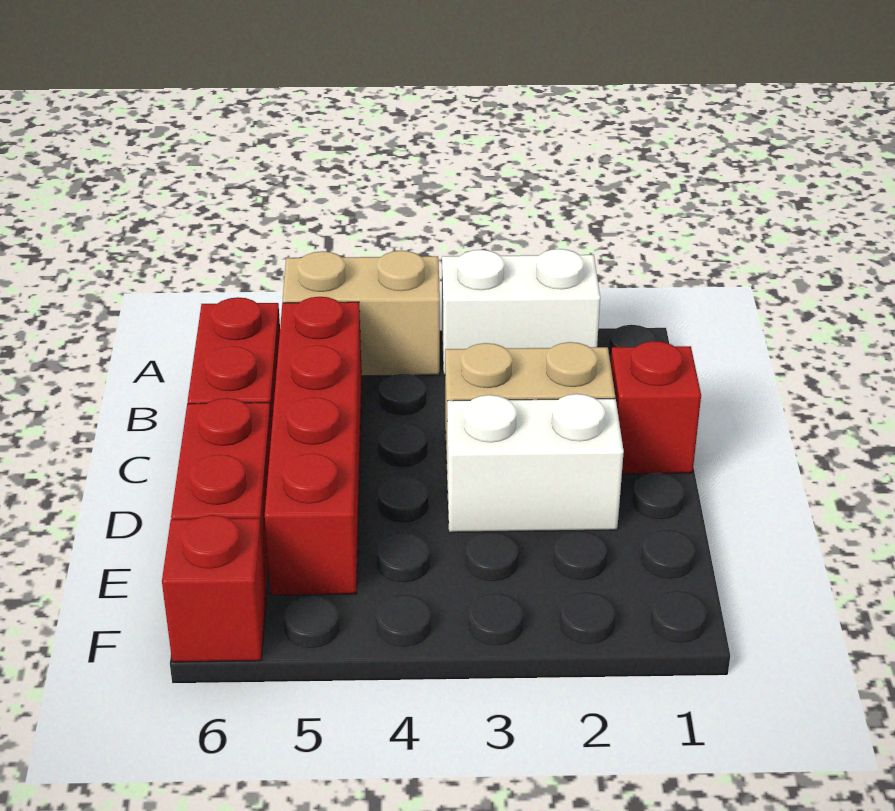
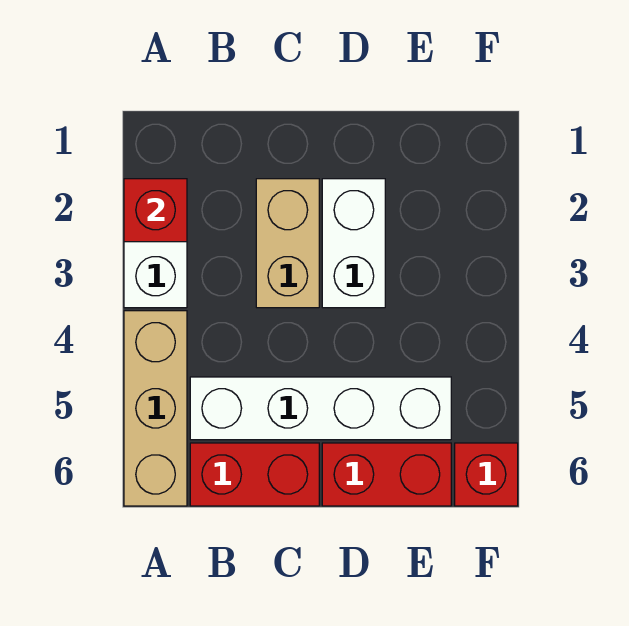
tan brick A4:A5 level 1 -> tan brick A4:A6 level 1
red brick B5:E5 level 1 -> white brick B5:E5 level 1
red brick C1 level 1 -> red brick A2 level 2

